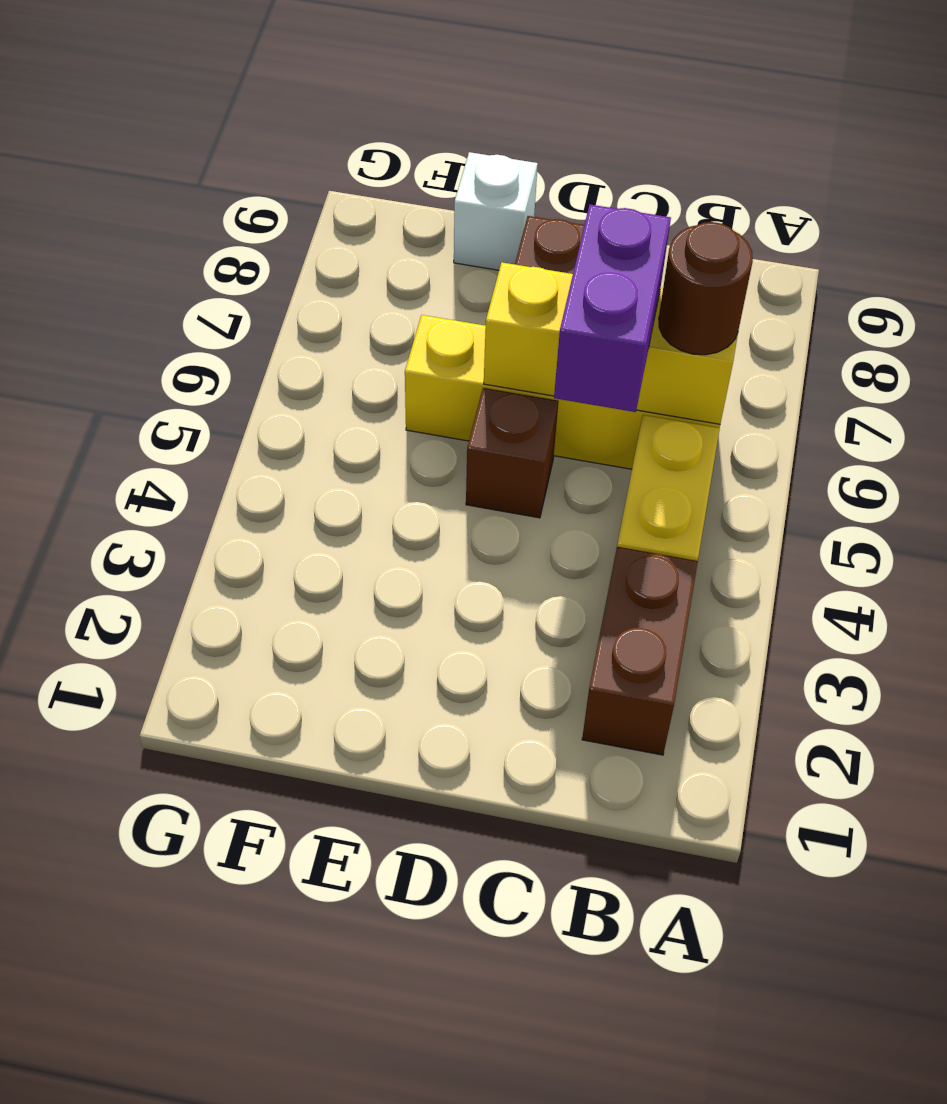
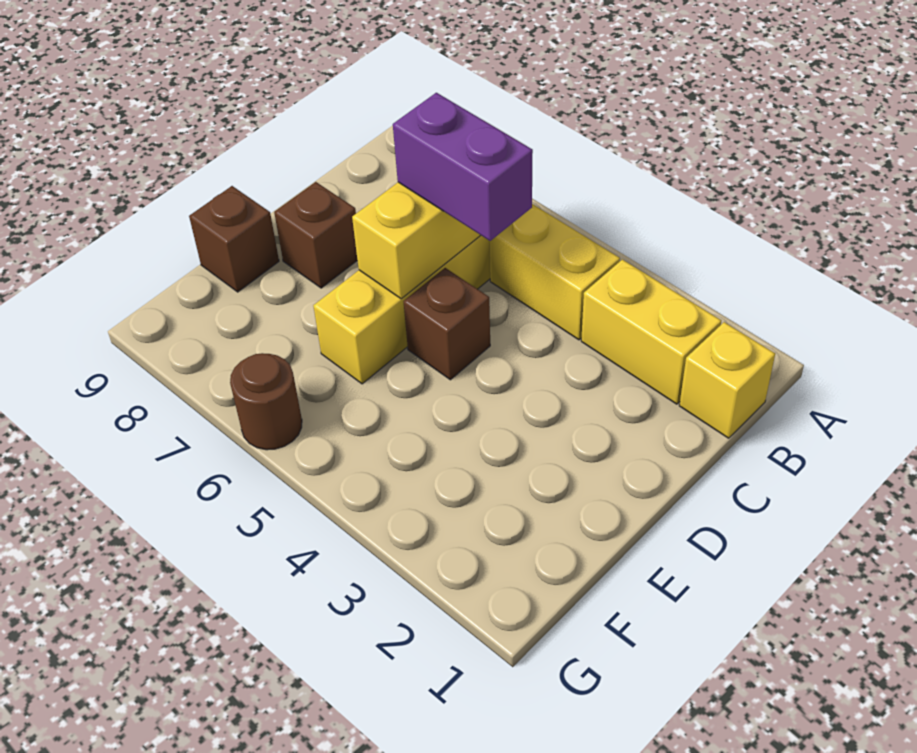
none -> yellow brick B1 level 1
brown brick B2:B3 level 1 -> yellow brick B2:B3 level 1
brown round brick B6 level 3 -> brown round brick G6 level 1
white brick E9 level 1 -> brown brick E9 level 1

